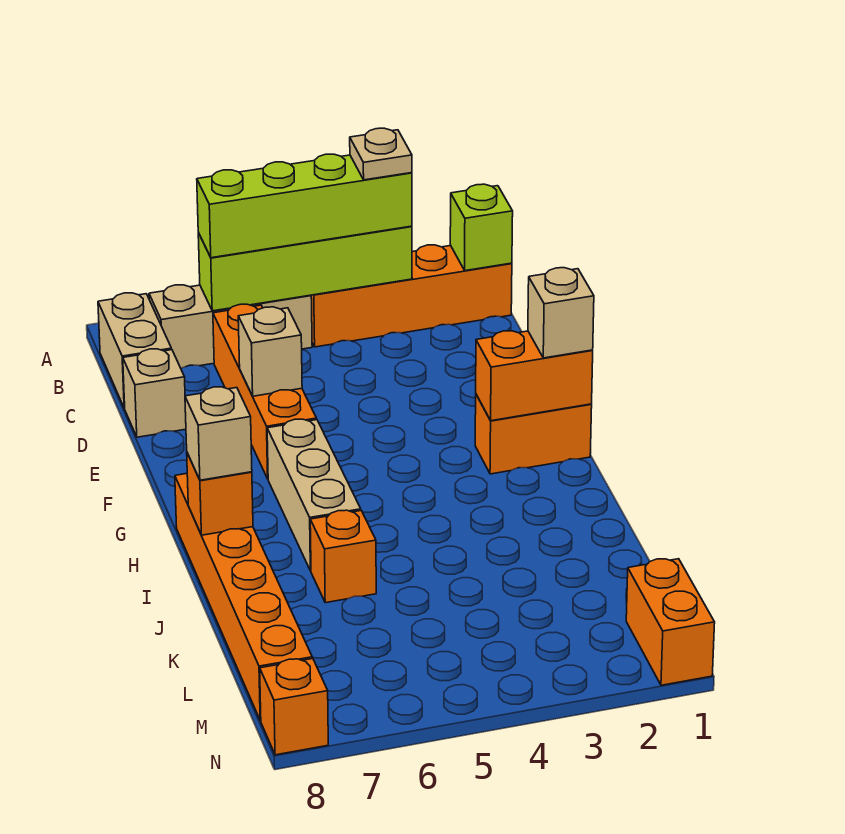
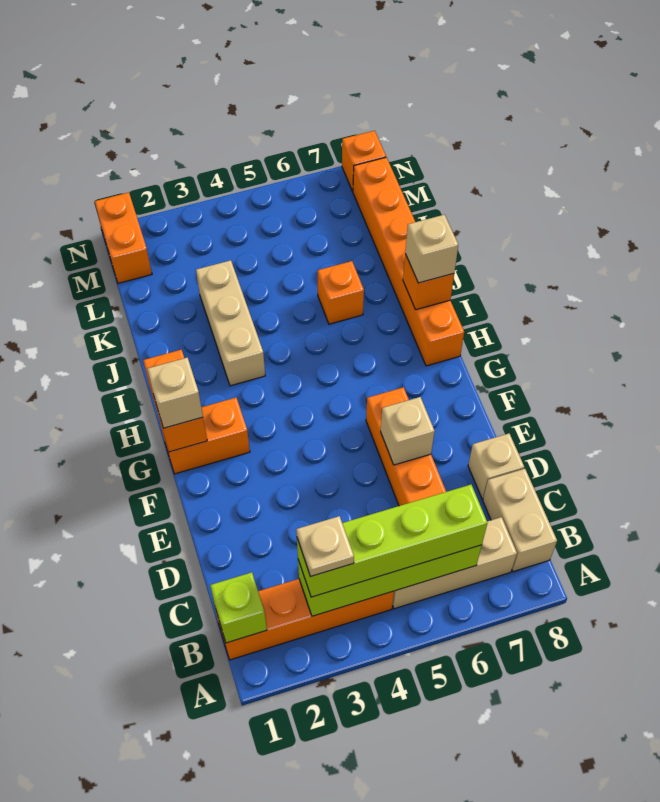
orange brick G1:G2 level 2 -> orange brick G1:H1 level 2
tan brick G6:I6 level 1 -> tan brick I3:K3 level 1

